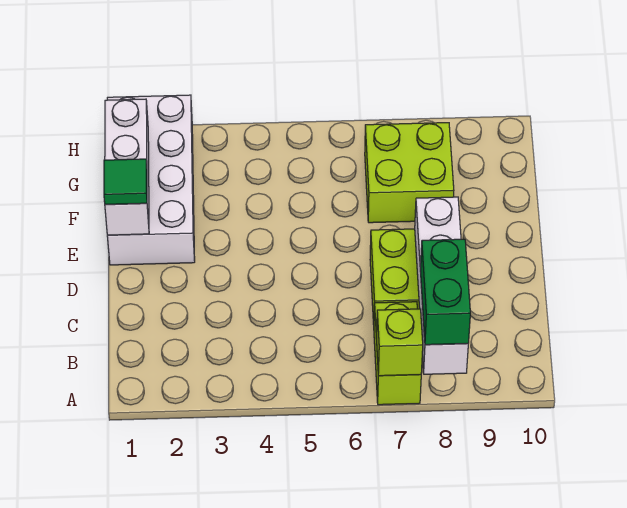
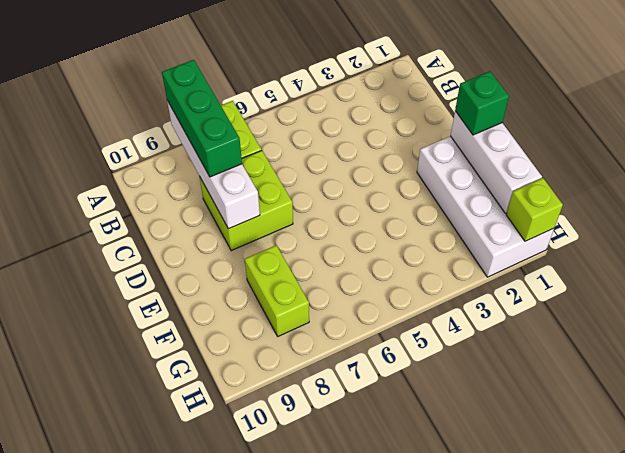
lime brick A7 level 2 -> lime brick H1 level 2
green brick A8:B8 level 3 -> green brick A8:C8 level 3
green tile E1 level 3 -> green brick E1 level 3
lime brick F7:G8 level 1 -> lime brick F8:G8 level 1

